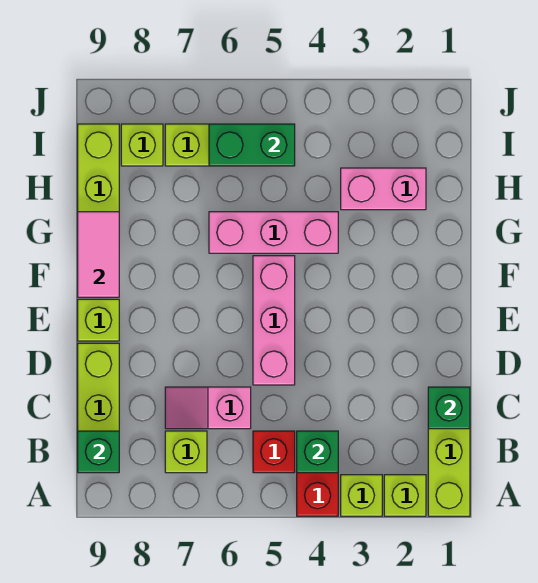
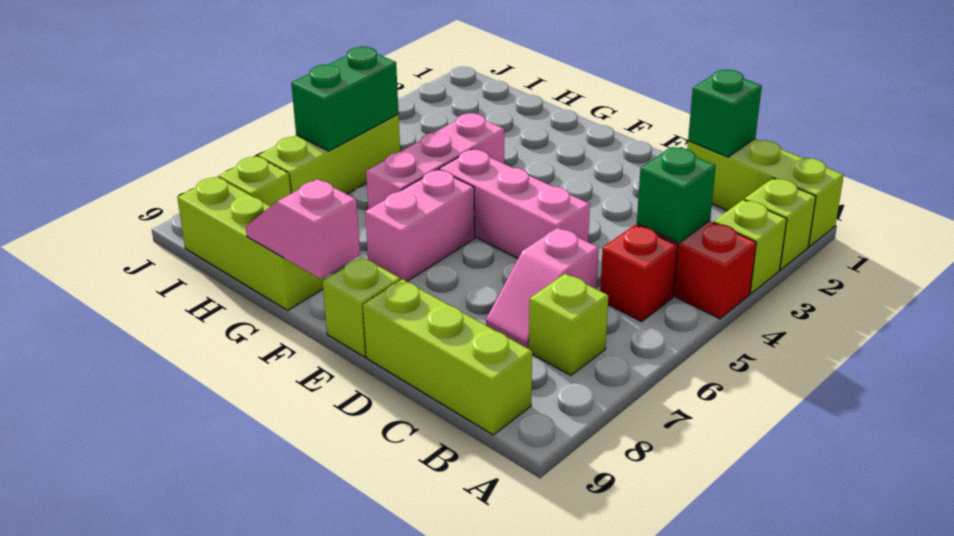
green brick B9 level 2 -> none
pink tile F9:G9 level 2 -> pink slope F9:G9 level 2 top F
pink brick H2:H3 level 1 -> pink brick F6:F7 level 1

